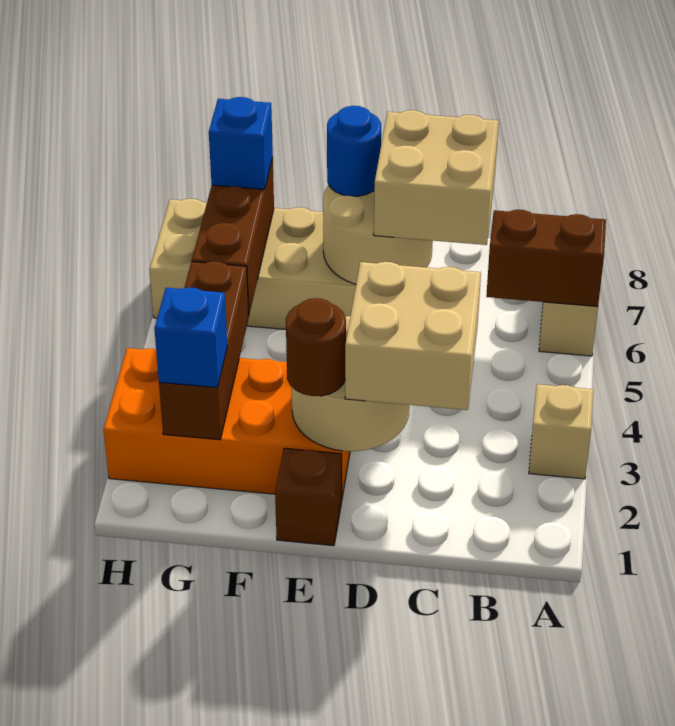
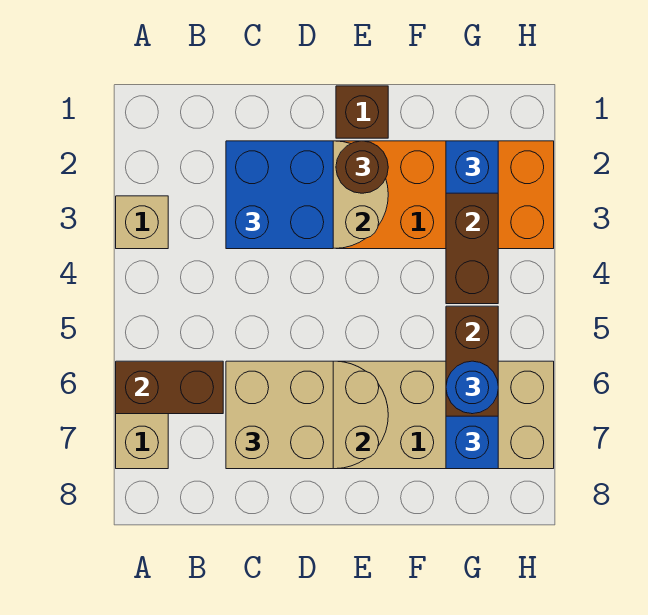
tan brick C2:D3 level 3 -> blue brick C2:D3 level 3
blue round brick E7 level 3 -> blue round brick G6 level 3

